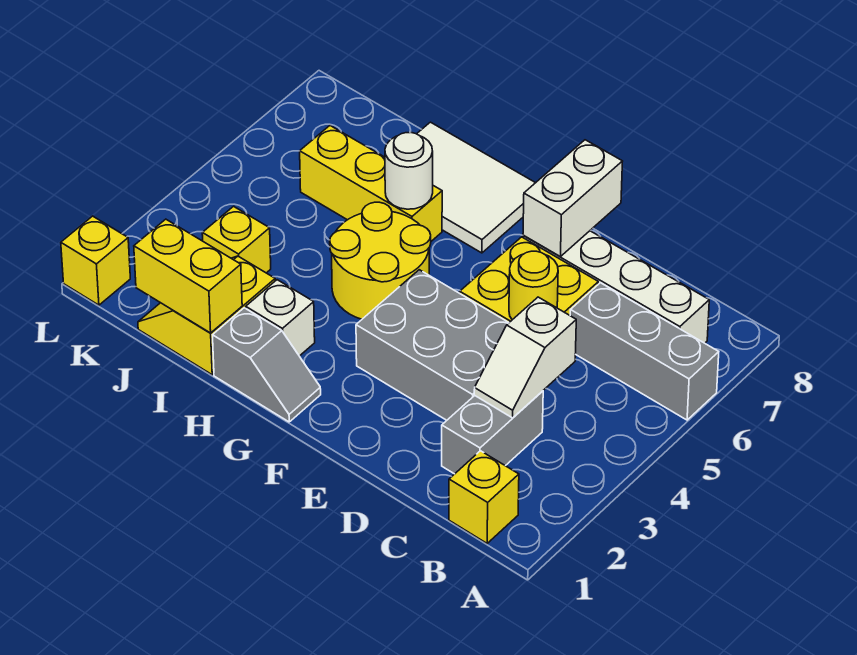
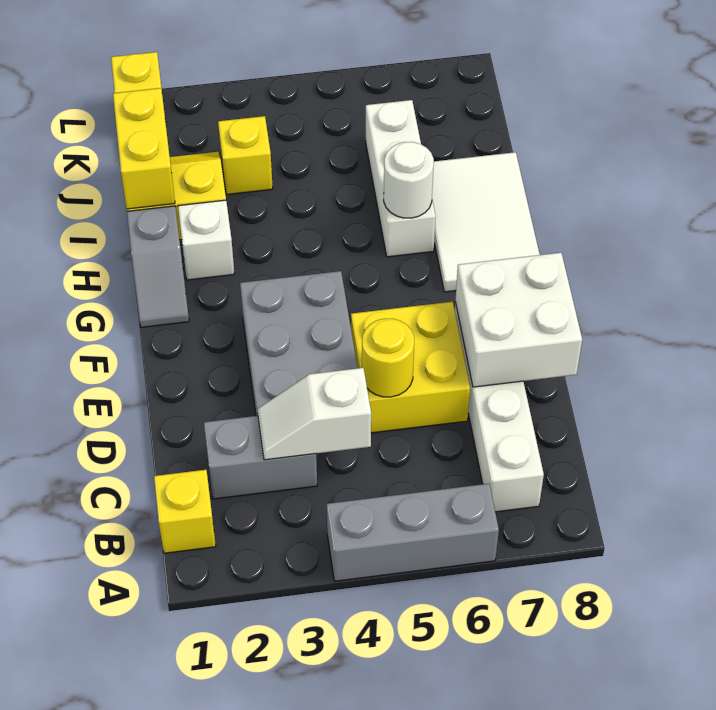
grey brick A6:C6 level 1 -> grey brick A4:A6 level 1
white brick E7:E8 level 2 -> white brick D7:E8 level 2
yellow round brick G4:H5 level 1 -> none
yellow brick H6:J6 level 1 -> white brick H6:J6 level 1

